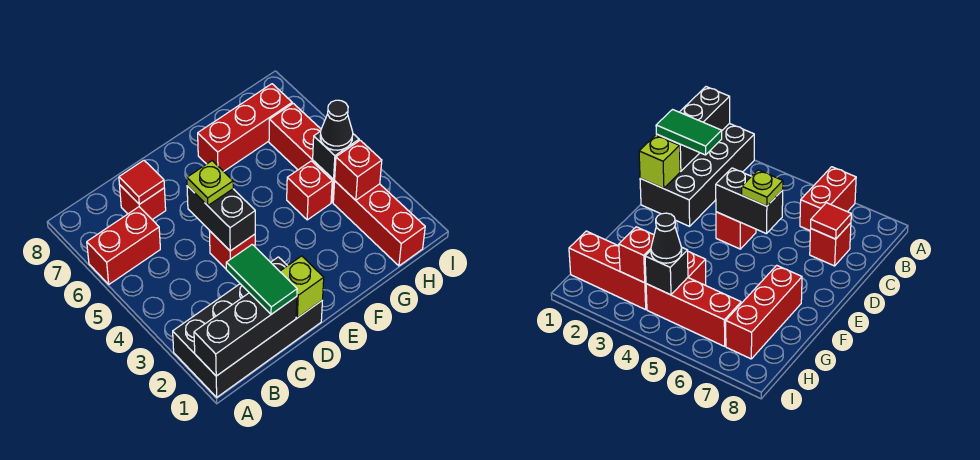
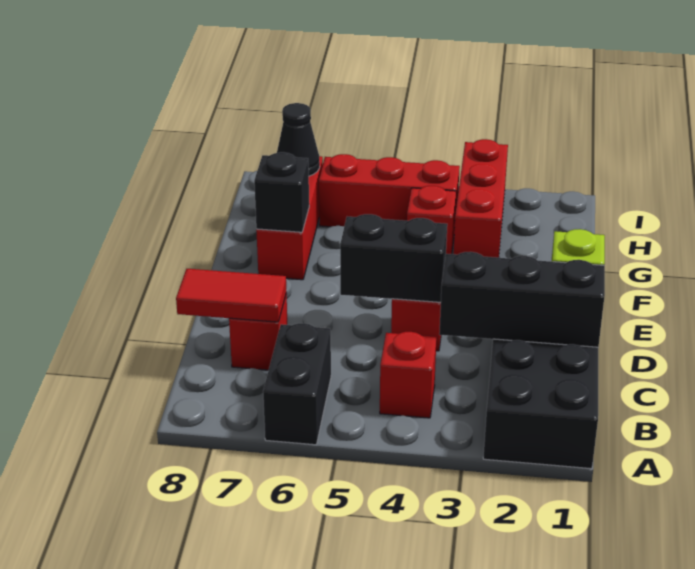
black brick A1:C1 level 2 -> black brick C1:C3 level 2
red brick A6:B6 level 1 -> black brick A6:B6 level 1
green tile C1:C2 level 3 -> none
red tile C7 level 2 -> red tile C7:C8 level 2
lime plate D5 level 3 -> none
red brick H1:H3 level 1 -> red brick G3:I3 level 1
red brick H3 level 2 -> red brick B4 level 1
black brick H4 level 2 -> black brick F7 level 2
black cone H4 level 3 -> black cone H7 level 2

